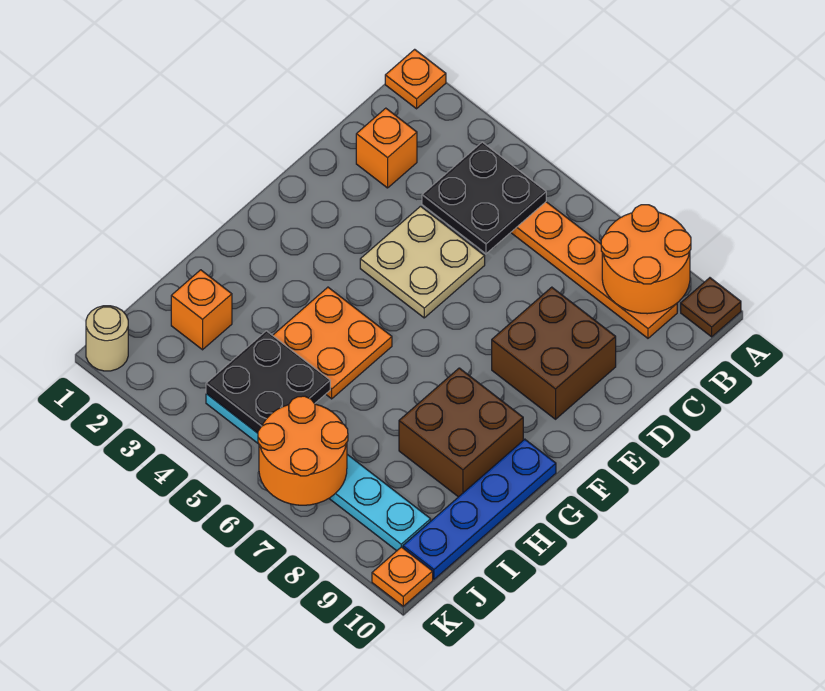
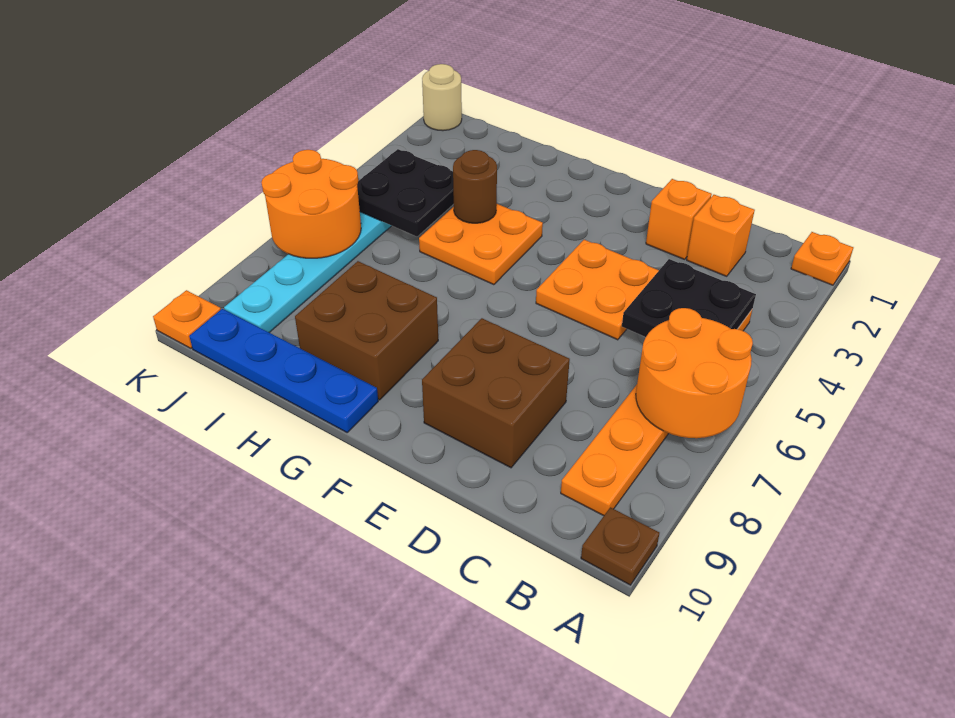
orange round brick A8:B9 level 2 -> orange round brick A6:B7 level 2
tan plate D4:E5 level 1 -> orange plate D4:E5 level 1
none -> brown round brick H4 level 2
orange brick I2 level 1 -> orange brick D2 level 1

